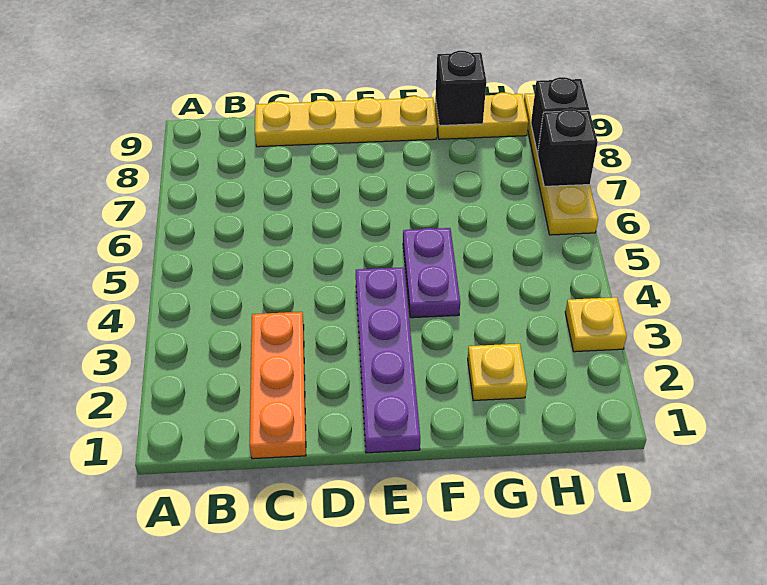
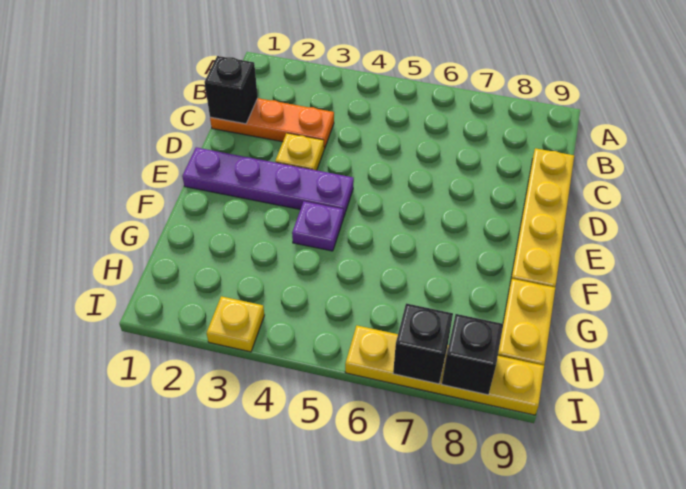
purple plate F4:F5 level 1 -> purple plate F4 level 1
yellow plate G2 level 1 -> yellow plate D3 level 1
black brick G9 level 2 -> black brick C1 level 2

